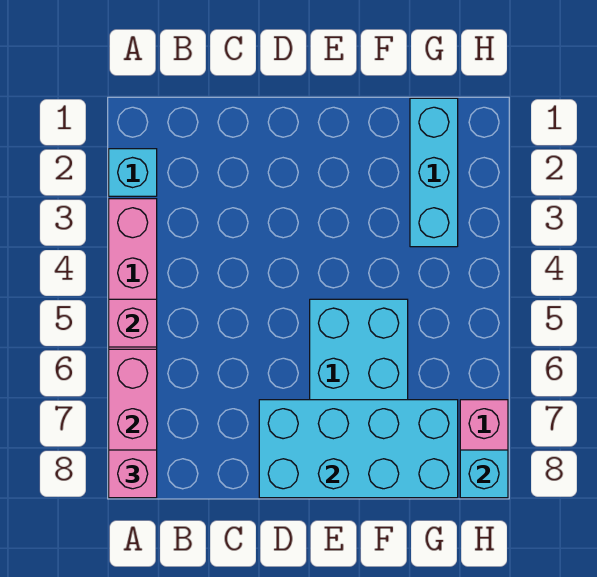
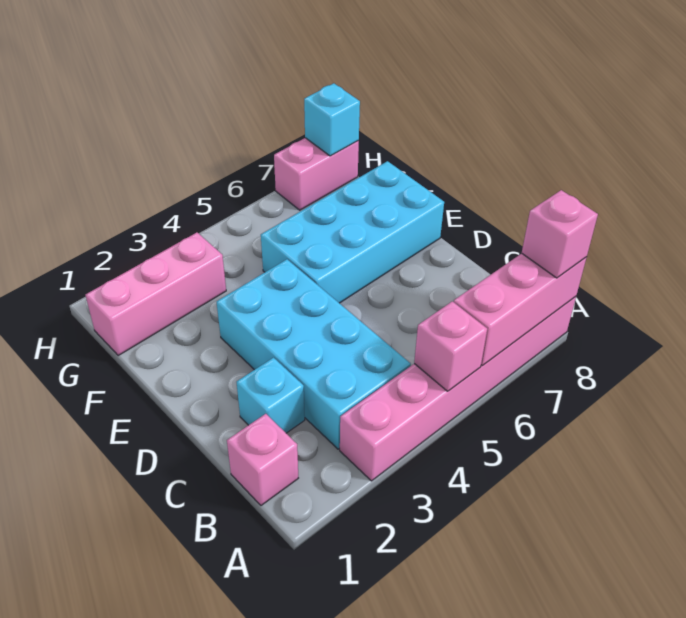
cyan brick A2 level 1 -> cyan brick C2 level 1
none -> pink brick B1 level 1
cyan brick D7:G8 level 2 -> cyan brick B3:E4 level 1
cyan brick G1:G3 level 1 -> pink brick G1:G3 level 1

